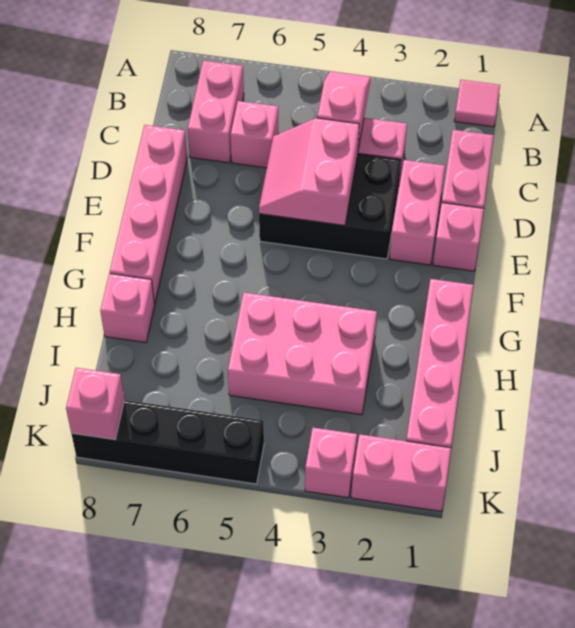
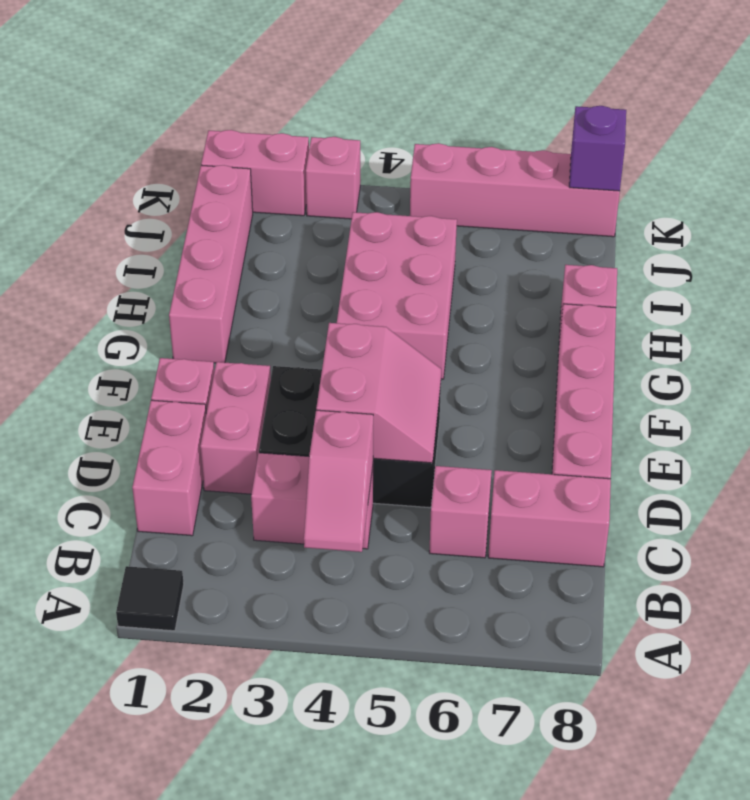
pink tile A1 level 1 -> black tile A1 level 1
pink brick B7:C7 level 1 -> pink brick C7:C8 level 1
pink brick H3:I5 level 1 -> pink brick G4:I5 level 1
black brick K5:K8 level 1 -> pink brick K5:K8 level 1
pink brick K8 level 2 -> purple brick K8 level 2

